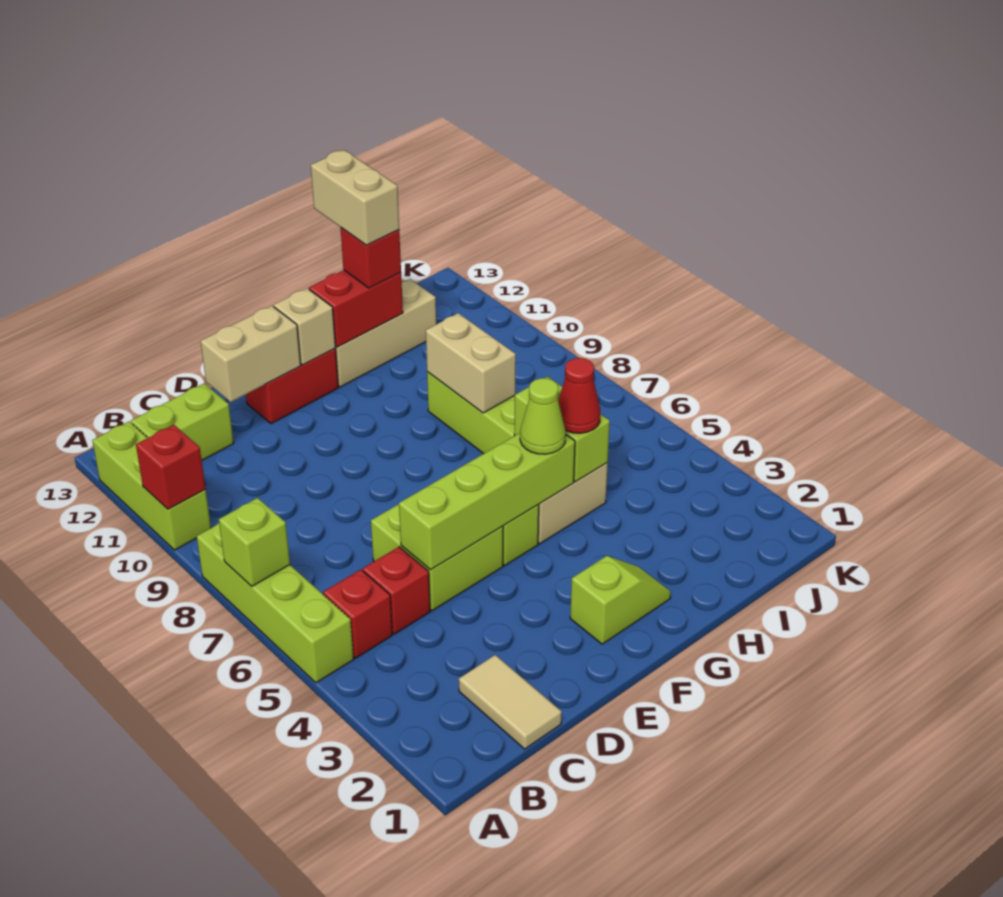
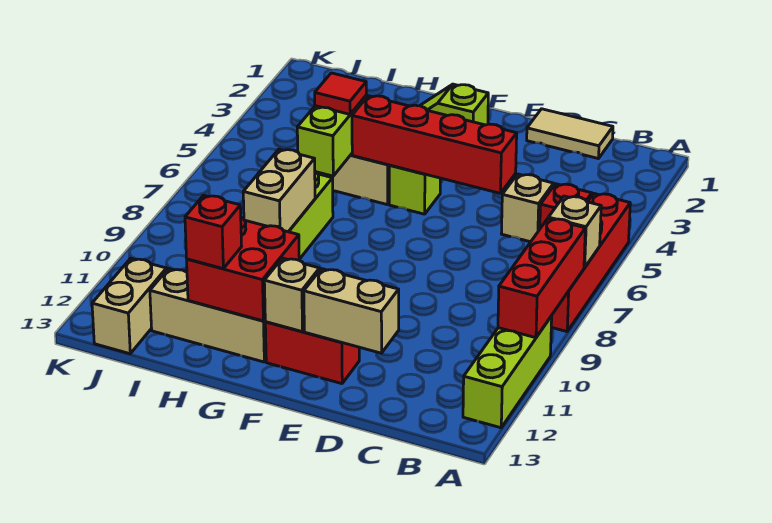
lime brick A5:A8 level 1 -> red brick A5:A8 level 1
lime brick A7 level 2 -> tan brick A7 level 2
red brick A10 level 2 -> red brick A8:A10 level 2
lime brick B12:C12 level 1 -> none
tan tile C1:C2 level 1 -> tan tile C1:D1 level 1
red brick C5 level 1 -> tan brick C5 level 1
lime brick D5:E6 level 1 -> none
lime brick D5:G5 level 2 -> red brick D5:G5 level 2
lime cone G5 level 3 -> none
red brick G12:H12 level 2 -> red brick G11:H12 level 2
red cone H5 level 3 -> red tile H5 level 3
tan brick H12:H13 level 4 -> tan brick J12:J13 level 1

